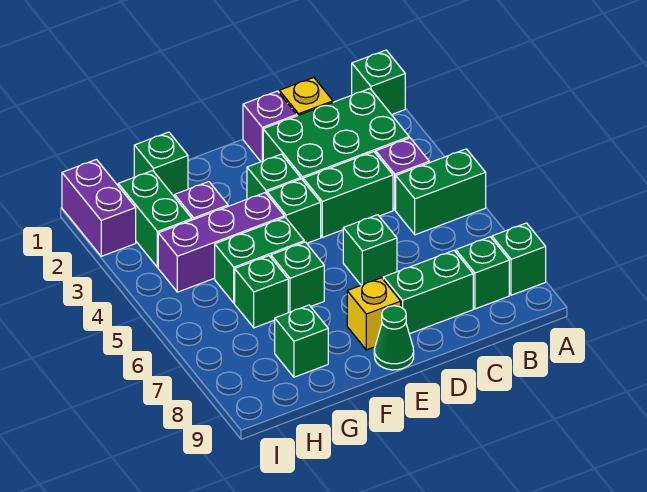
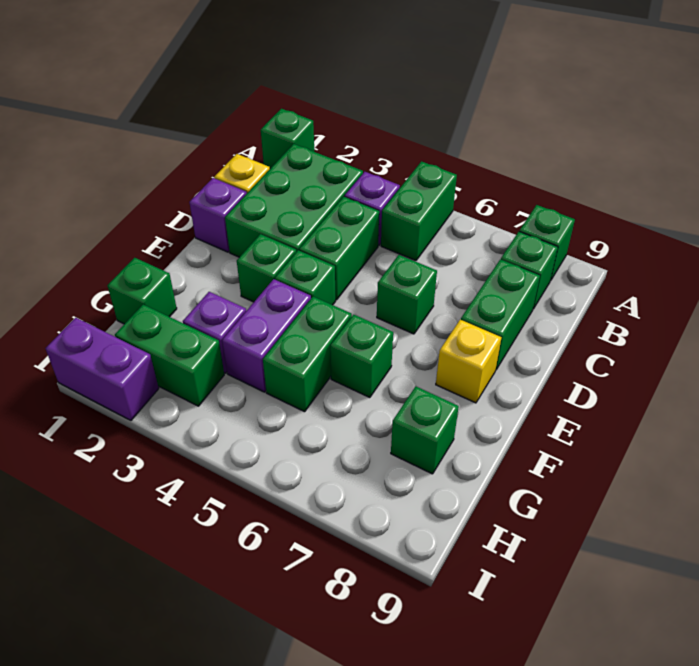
green cone E9 level 1 -> none
purple brick F4:H4 level 1 -> purple brick F4:G4 level 1
green brick G6 level 1 -> none

